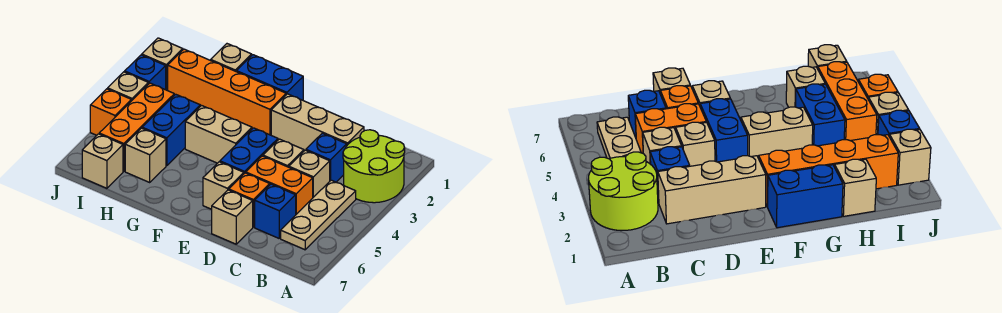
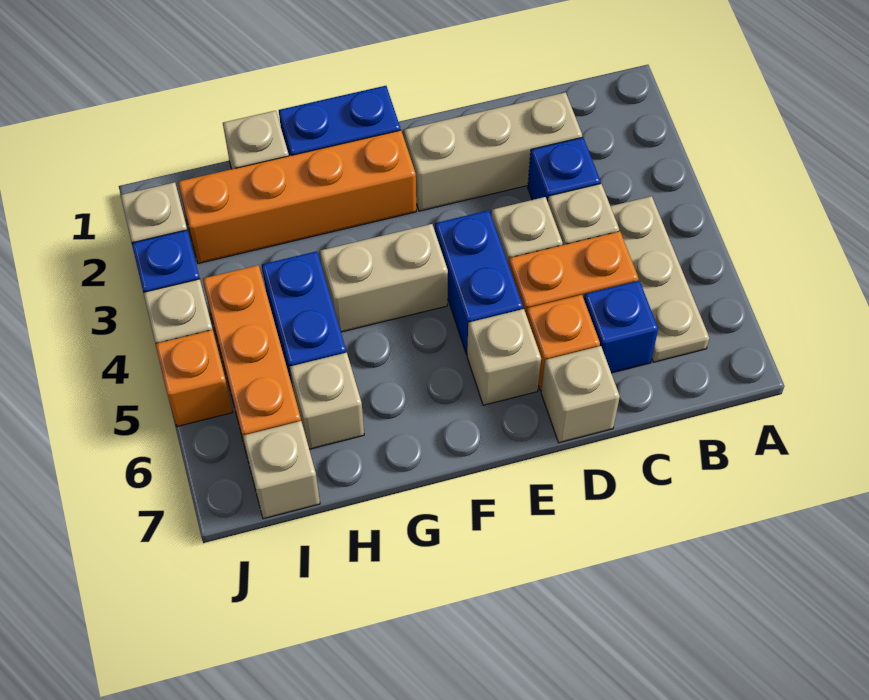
lime round brick A2:B3 level 1 -> none

